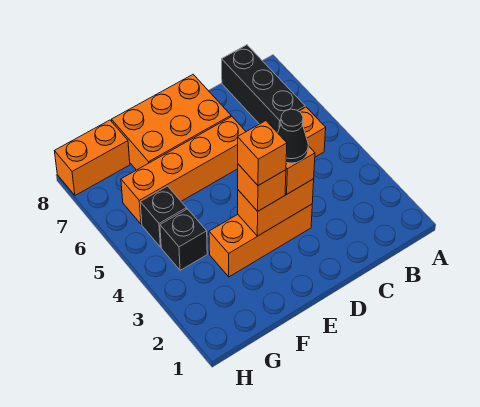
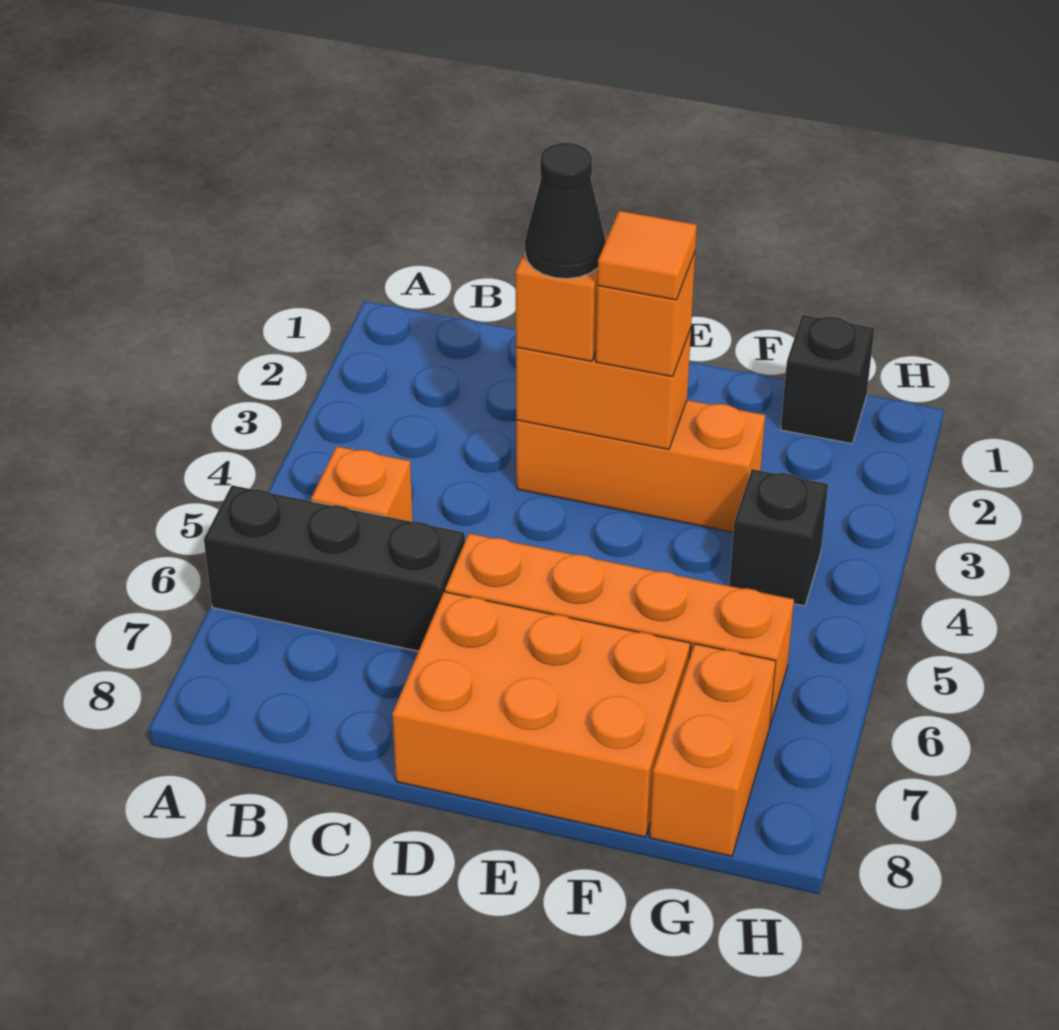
black brick B6:B8 level 1 -> black brick A6:C6 level 1
orange brick E3 level 4 -> orange tile E3 level 4
black brick G5 level 1 -> black brick G1 level 1
orange brick G8:H8 level 1 -> orange brick G7:G8 level 1

